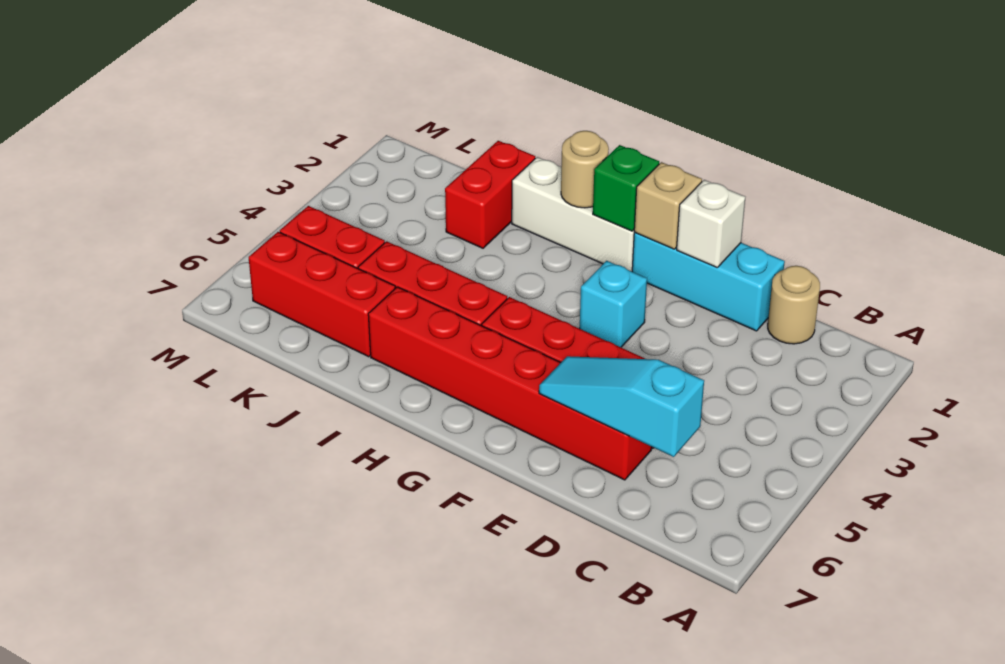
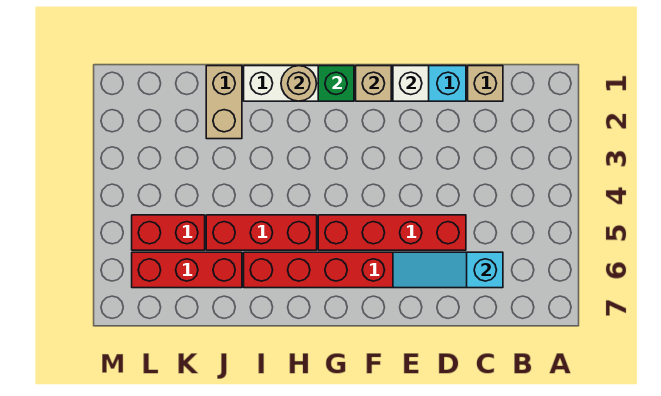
tan round brick C1 level 1 -> tan brick C1 level 1
cyan brick F3 level 1 -> none
red brick J1:J2 level 1 -> tan brick J1:J2 level 1

